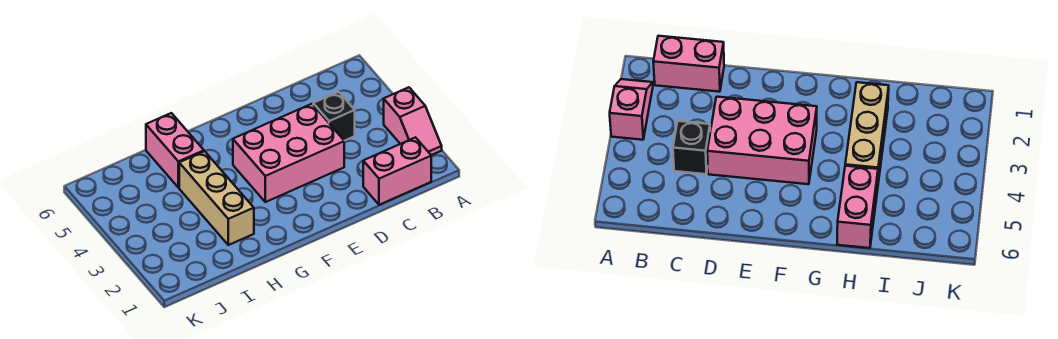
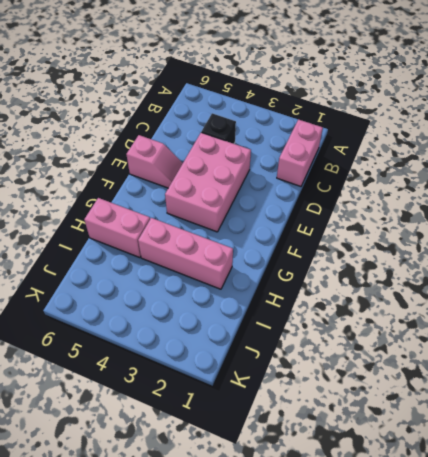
pink slope A2:A3 level 1 top 3 -> pink slope E5:E6 level 1 top 6
tan brick H2:H4 level 1 -> pink brick H2:H4 level 1

